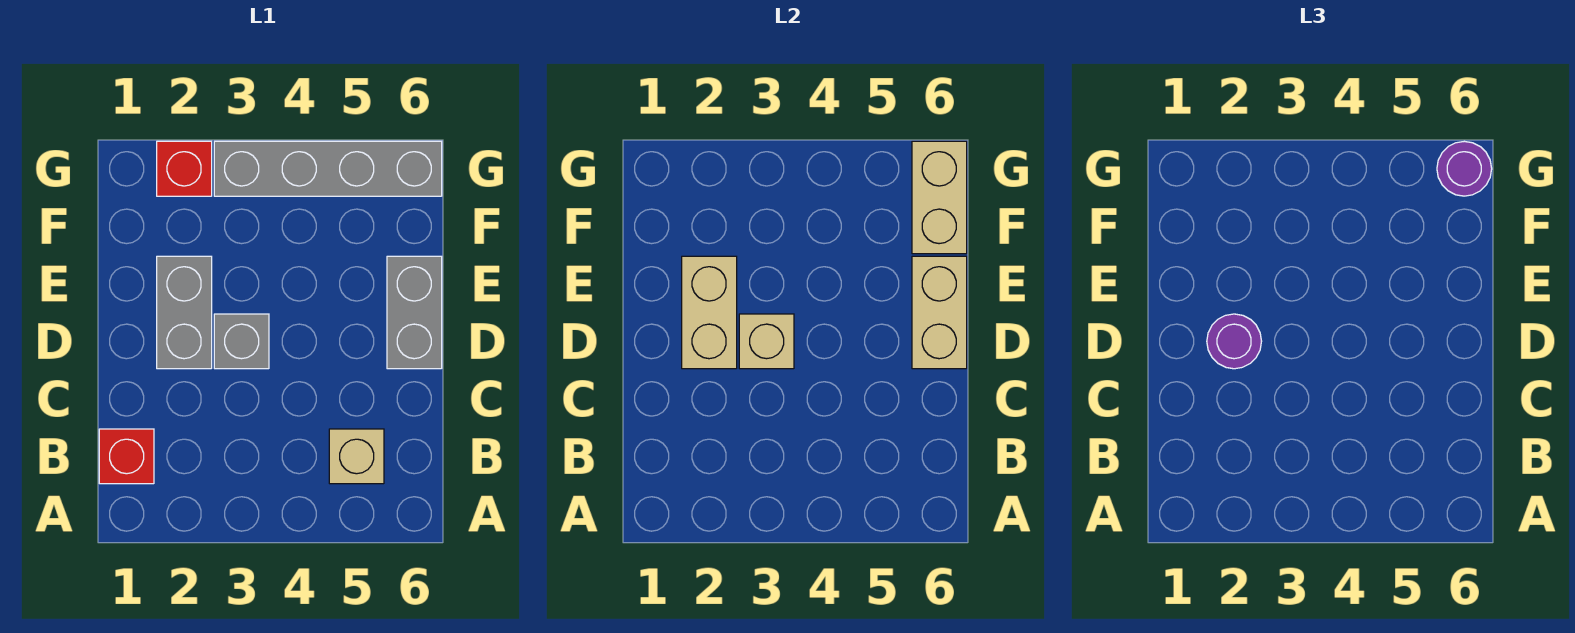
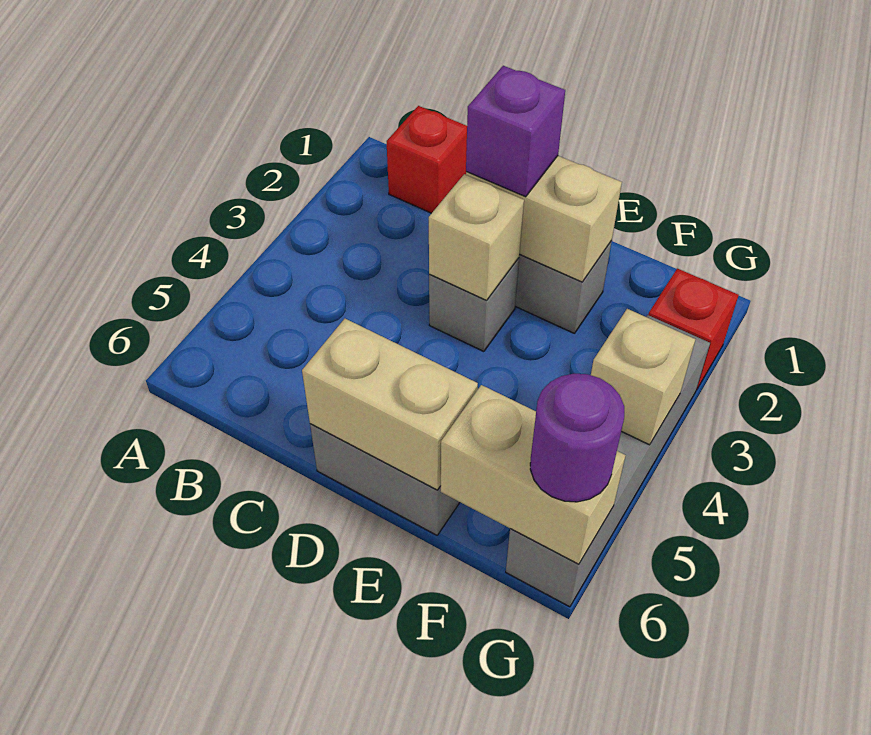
tan brick B5 level 1 -> tan brick G4 level 2
purple round brick D2 level 3 -> purple brick D2 level 3

